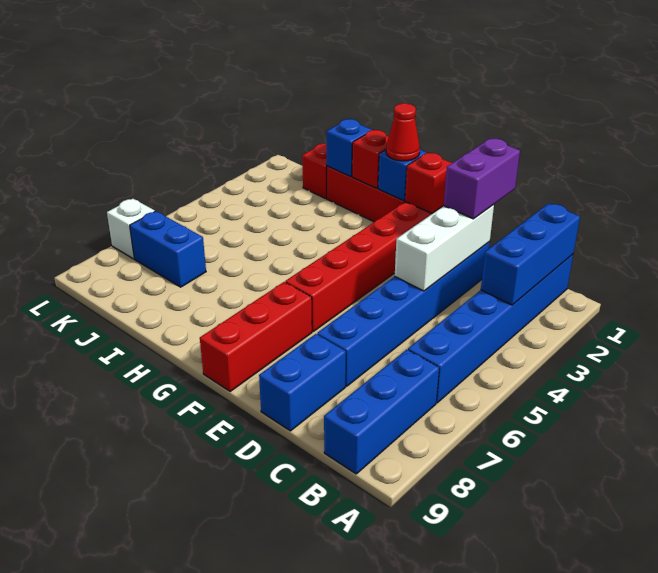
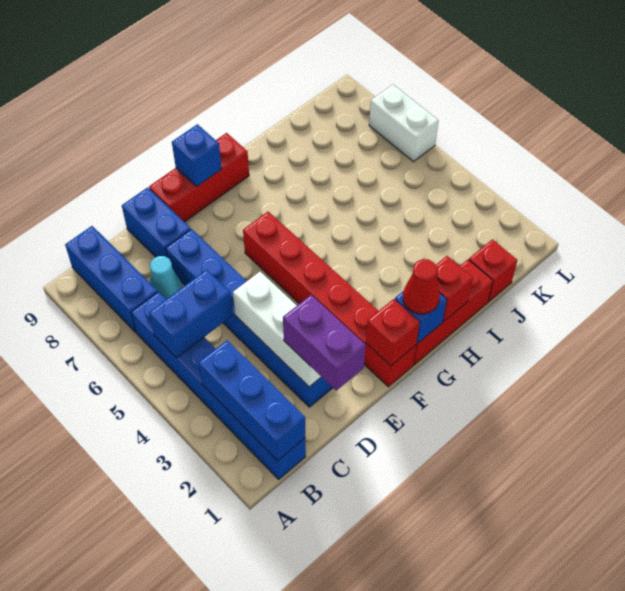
none -> cyan cone C7 level 1
red brick F7:F9 level 1 -> red brick E9:G9 level 1
blue brick I1 level 2 -> blue brick F9 level 2
blue brick J7:K7 level 1 -> blue brick B5:C5 level 2
white brick L7 level 1 -> white brick L6:L7 level 1

